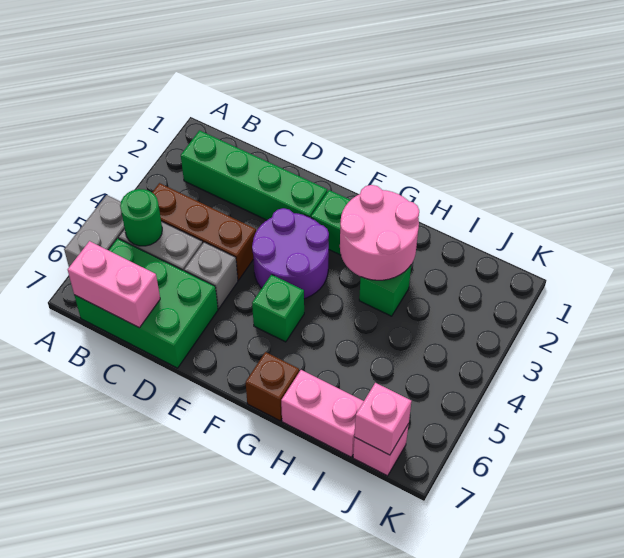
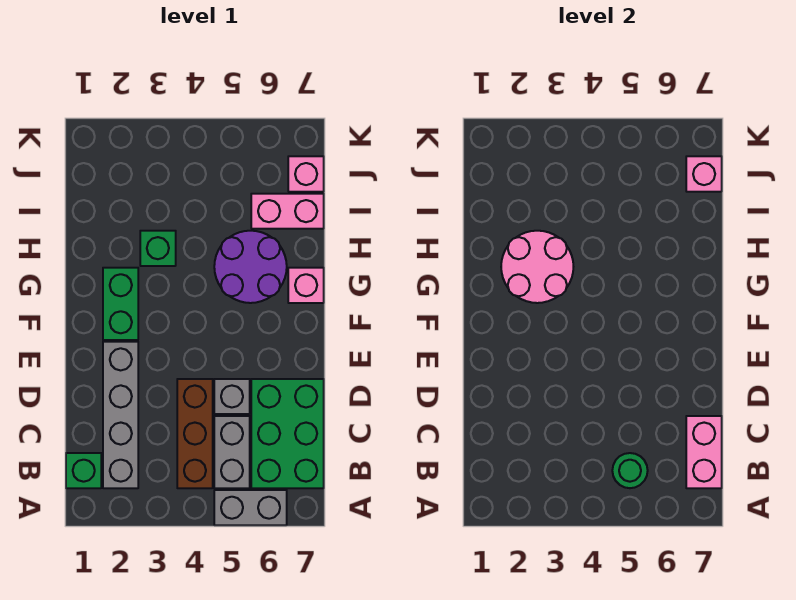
green brick B2:E2 level 1 -> grey brick B2:E2 level 1
purple round brick E3:F4 level 1 -> purple round brick G5:H6 level 1
green brick F5 level 1 -> green brick B1 level 1
brown brick G7 level 1 -> pink brick G7 level 1
pink brick H7:I7 level 1 -> pink brick I6:I7 level 1

